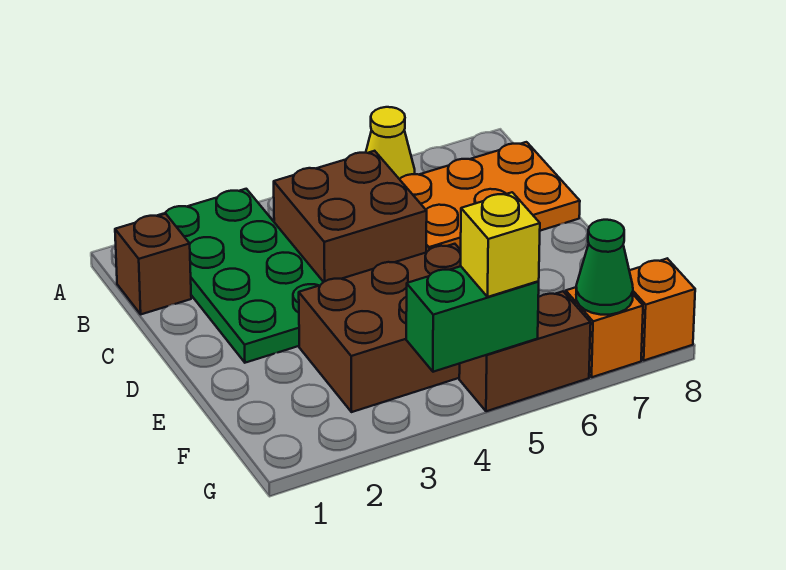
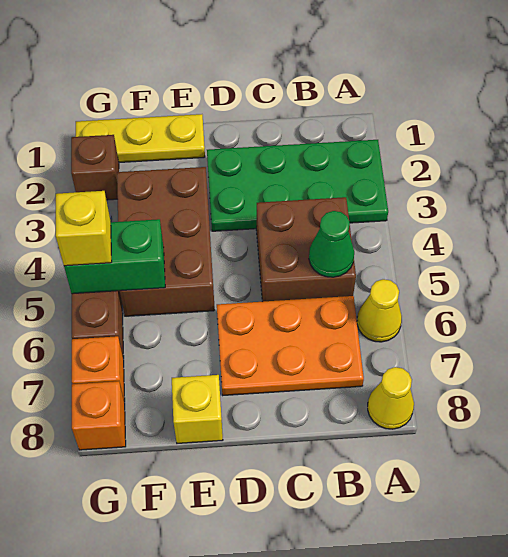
none -> yellow cone A8 level 1
brown brick B1 level 1 -> brown brick G2 level 1
orange plate B6:C8 level 1 -> orange plate B6:D7 level 1
none -> yellow plate E1:G1 level 1
none -> yellow brick E8 level 1
green brick G4:G5 level 2 -> green brick F5:G5 level 2
green cone G7 level 2 -> green cone B5 level 2

